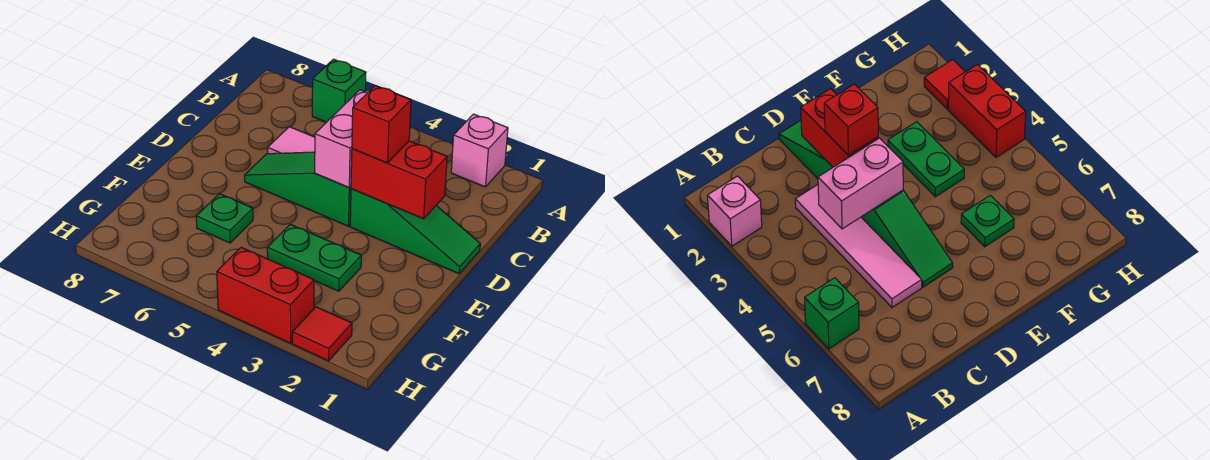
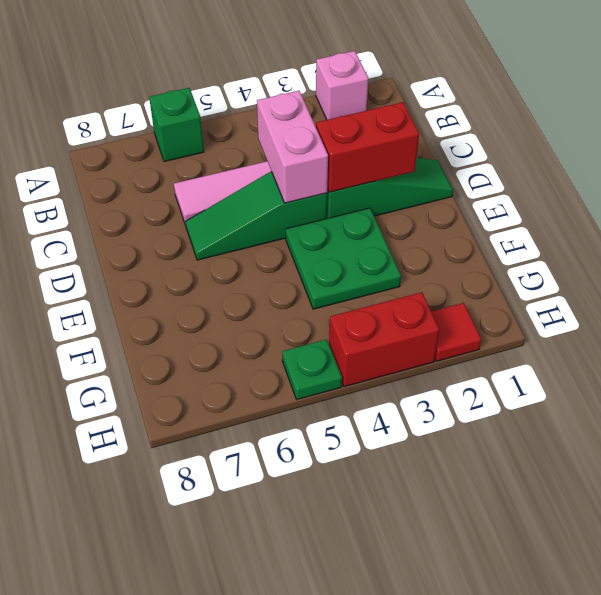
red brick D3 level 3 -> none
green plate F3:F4 level 1 -> green plate E3:F4 level 1
green plate F6 level 1 -> green plate H5 level 1

